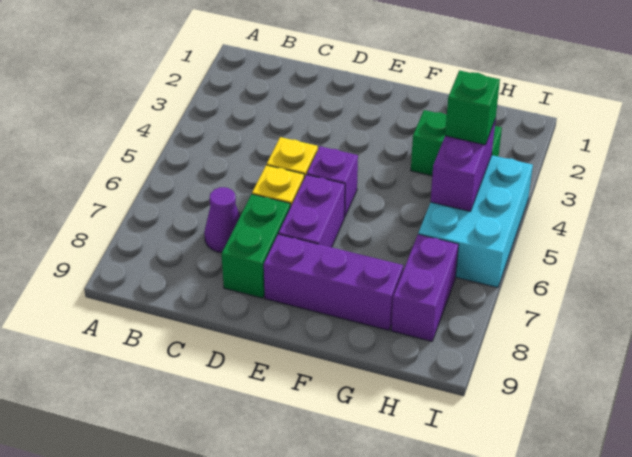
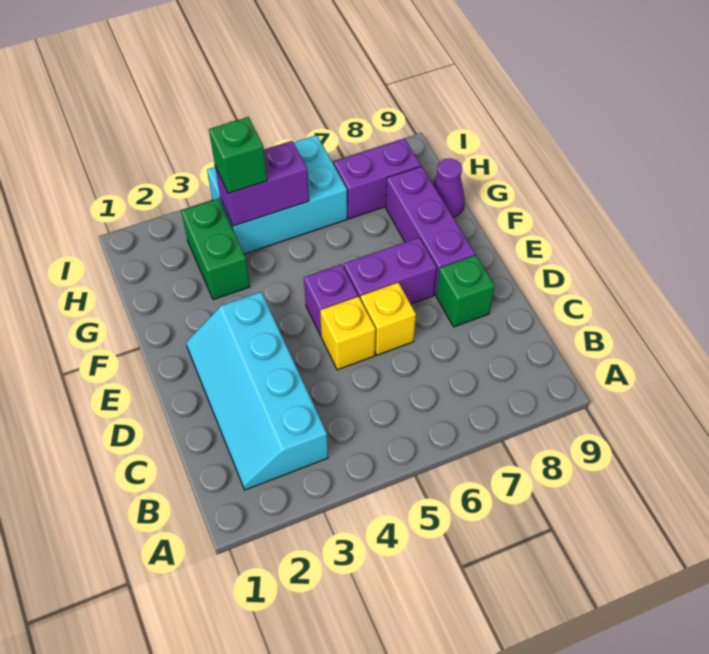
none -> cyan slope B2:E3 level 1 top 3
purple cone C7 level 1 -> purple cone G9 level 1
green brick D7:D8 level 1 -> green brick D8 level 1

